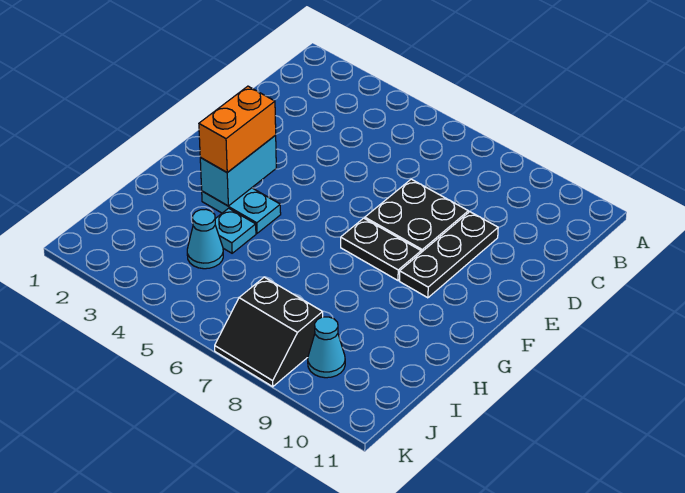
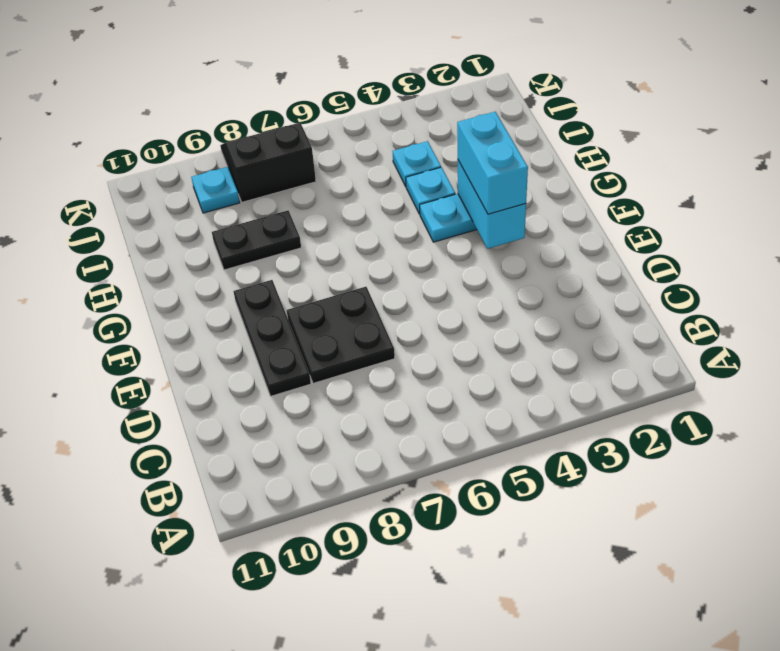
orange brick F3:G3 level 3 -> cyan brick F3:G3 level 3
black plate F7:F8 level 1 -> black plate H8:H9 level 1
cyan cone I4 level 1 -> cyan plate I4 level 1
cyan cone J9 level 1 -> cyan plate J9 level 1

